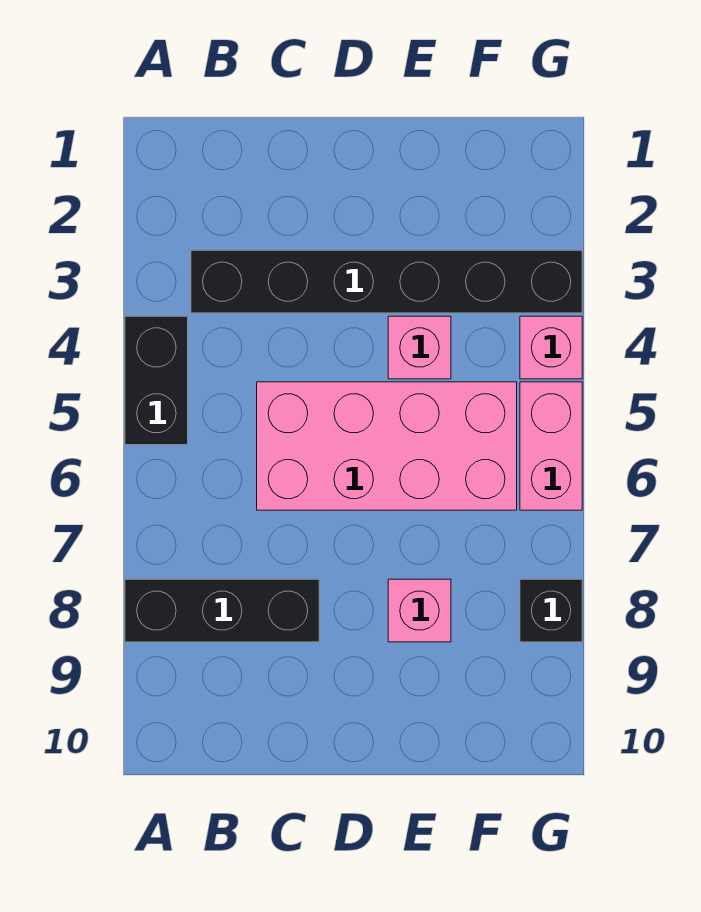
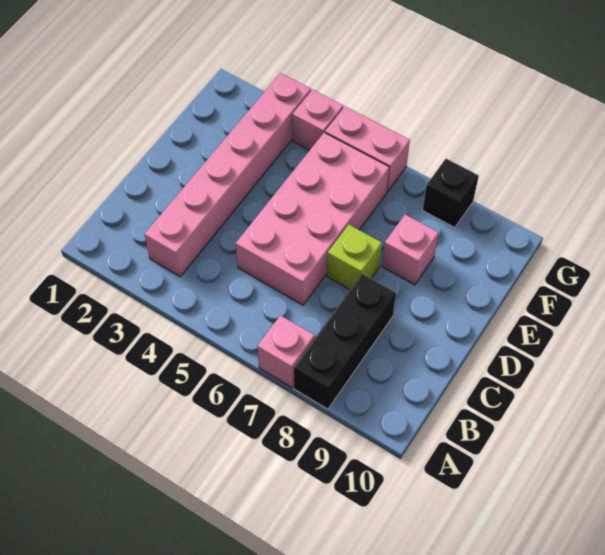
black brick A4:A5 level 1 -> none
black brick B3:G3 level 1 -> pink brick B3:G3 level 1
none -> lime brick D7 level 1
pink brick E4 level 1 -> pink brick A7 level 1

